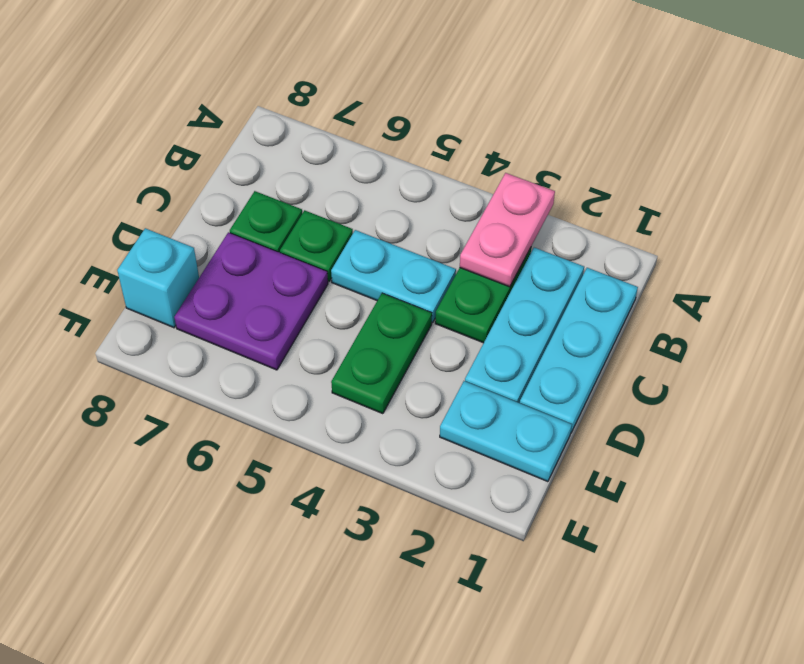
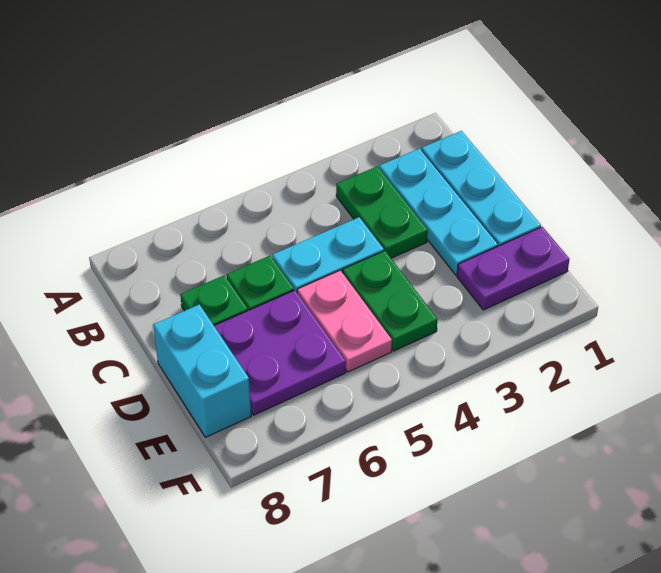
pink plate A3:B3 level 2 -> pink plate D5:E5 level 1
cyan plate E1:E2 level 1 -> purple plate E1:E2 level 1
cyan brick E8 level 1 -> cyan brick D8:E8 level 1

